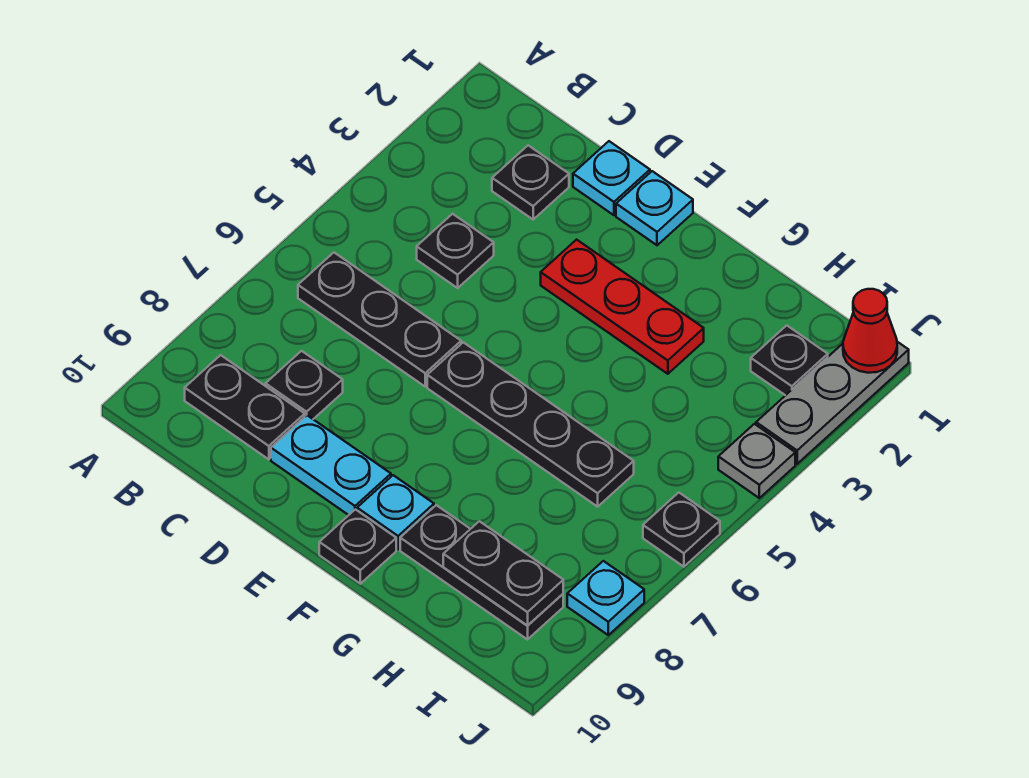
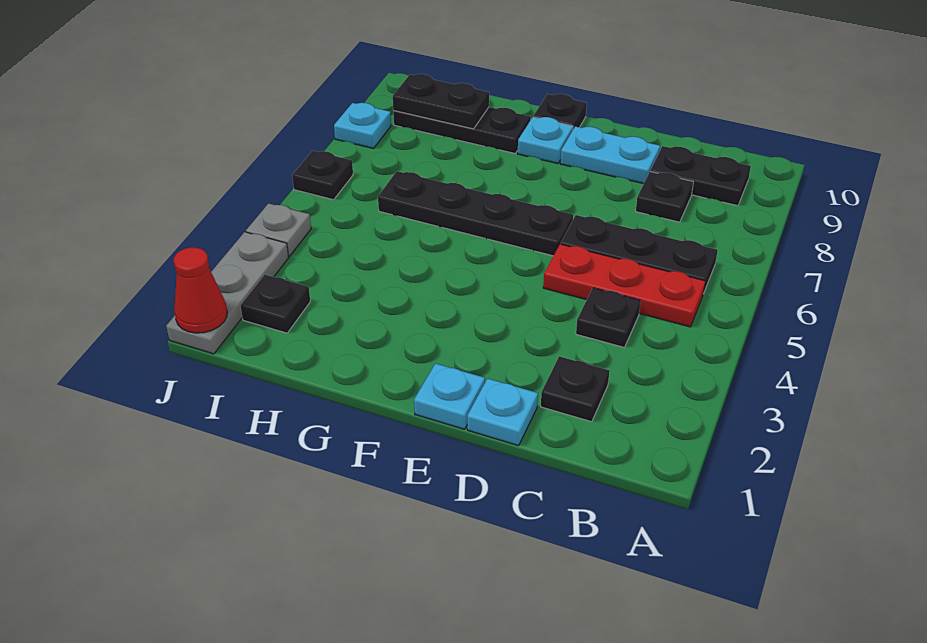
red plate E3:G3 level 1 -> red plate B5:D5 level 1

